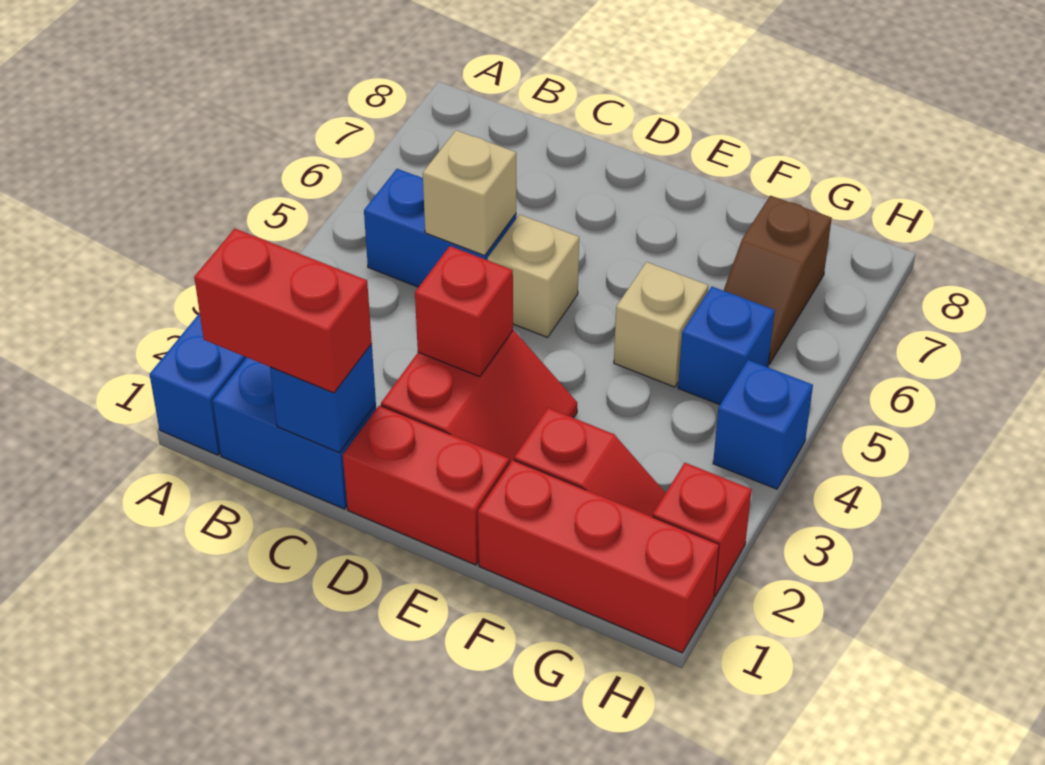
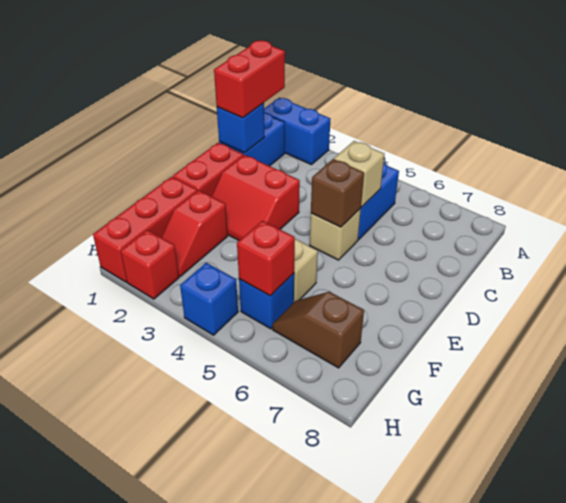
red brick D3 level 2 -> red brick G5 level 2
none -> brown brick D5 level 2

